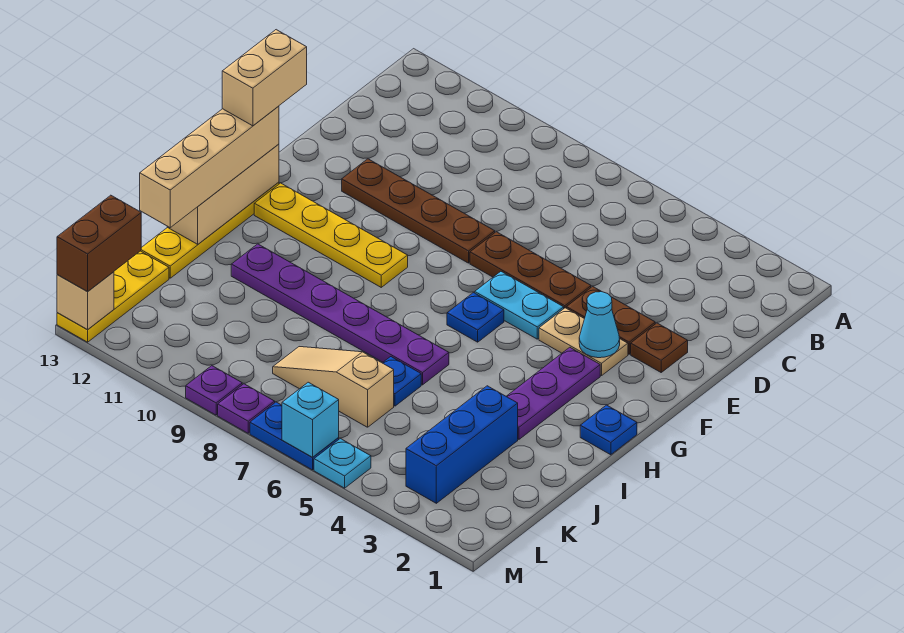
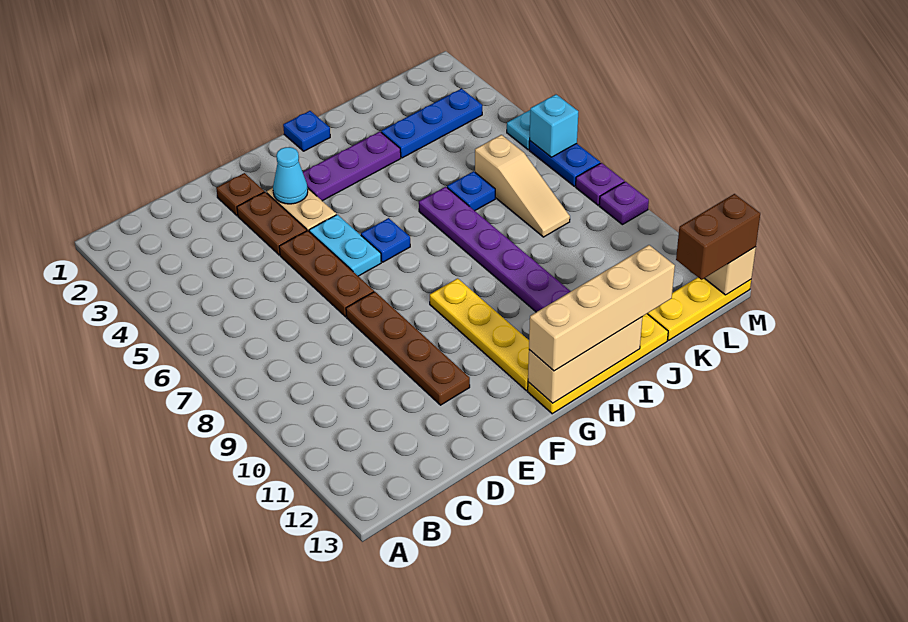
tan brick F13:G13 level 4 -> none
blue brick J3:L3 level 1 -> blue plate J3:L3 level 1

